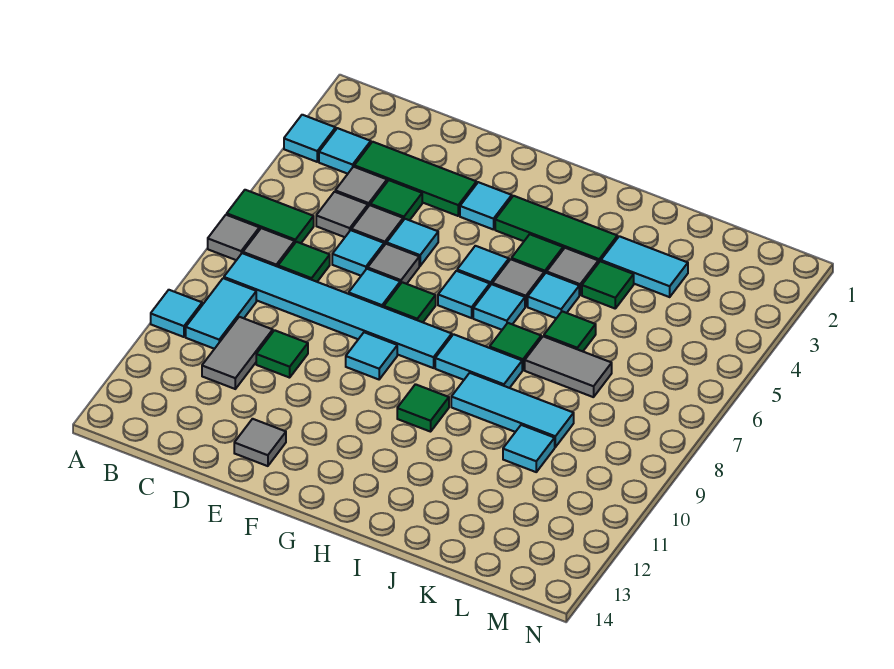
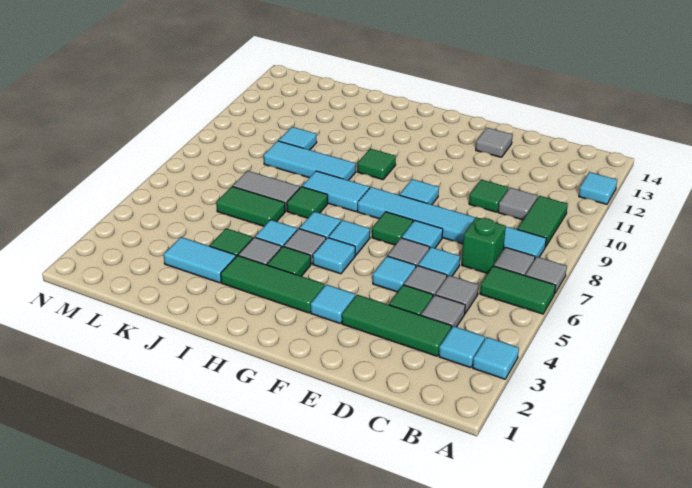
cyan tile A10 level 1 -> cyan tile A12 level 1
cyan tile B9:B10 level 1 -> green tile B9:B10 level 1
green tile C7 level 1 -> green brick C7 level 1
grey tile C10:C11 level 1 -> grey tile C10 level 1
green tile J6 level 1 -> green tile J6:K6 level 1

